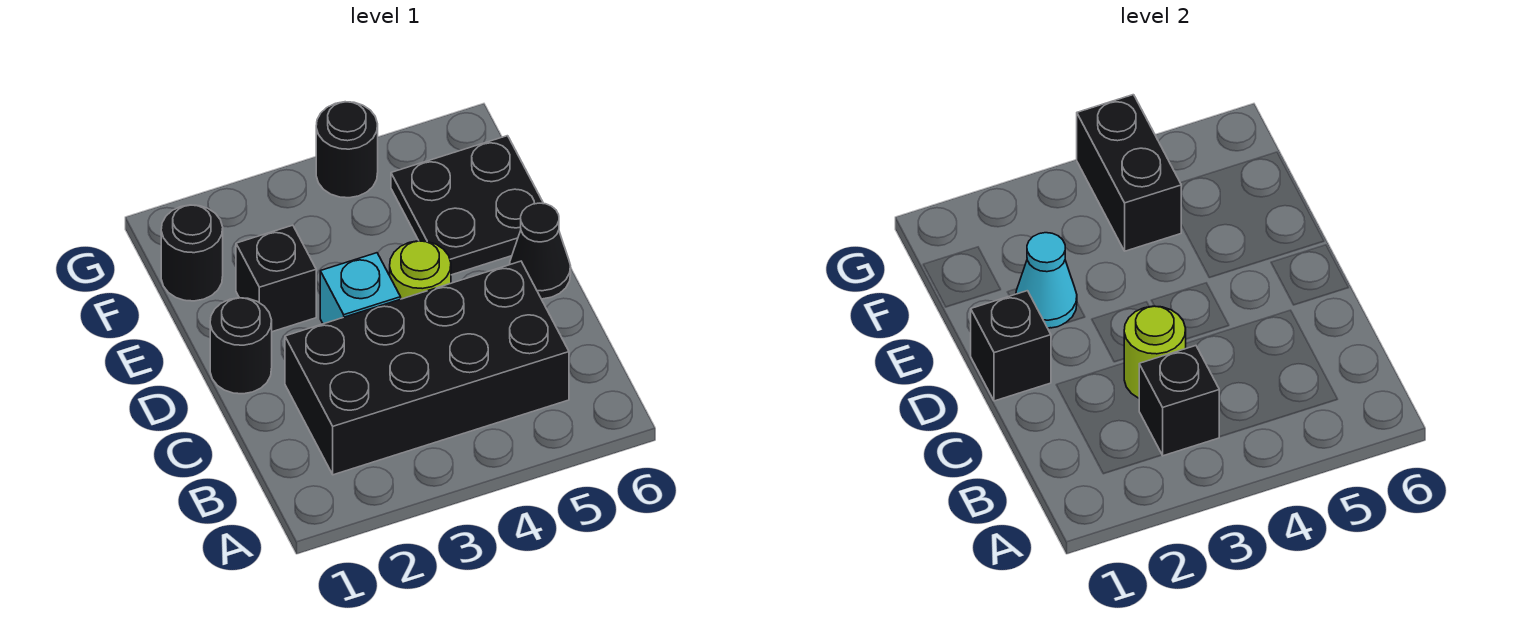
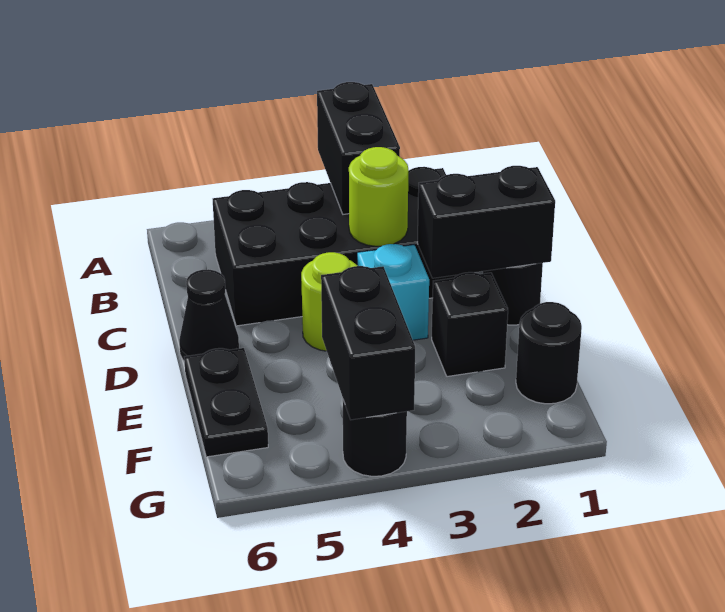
black brick B3 level 2 -> black brick A3:B3 level 2
black brick D1 level 2 -> black brick D1:D2 level 2
cyan cone E2 level 2 -> none
black plate E5:F6 level 1 -> black plate E6:F6 level 1

